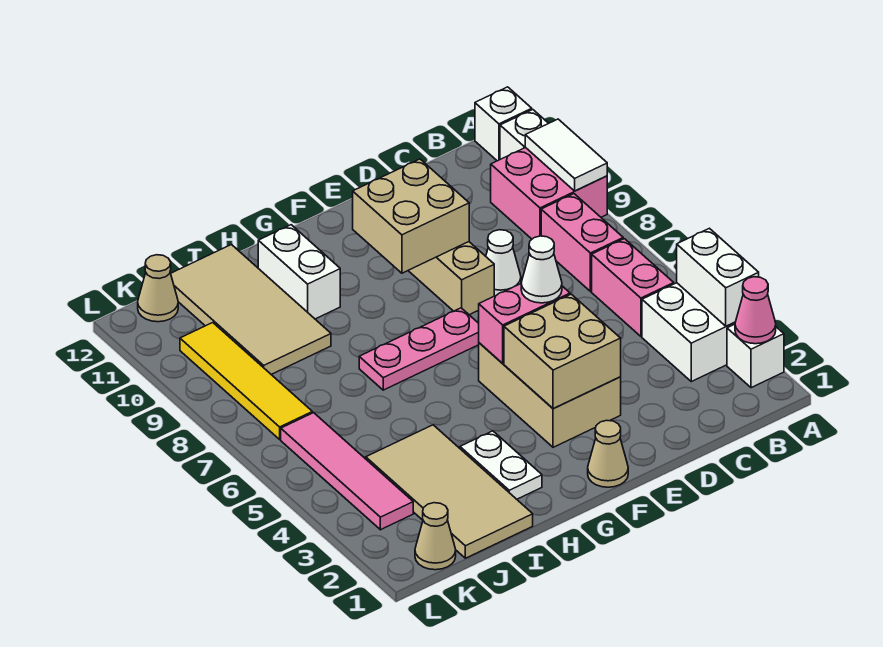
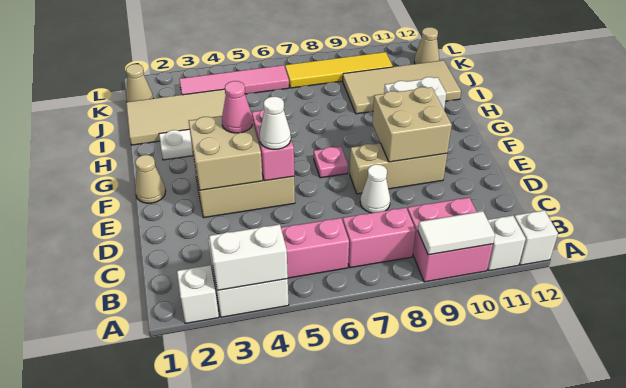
pink cone A2 level 2 -> pink cone F4 level 3
pink plate F7:H7 level 1 -> pink plate F7 level 1

